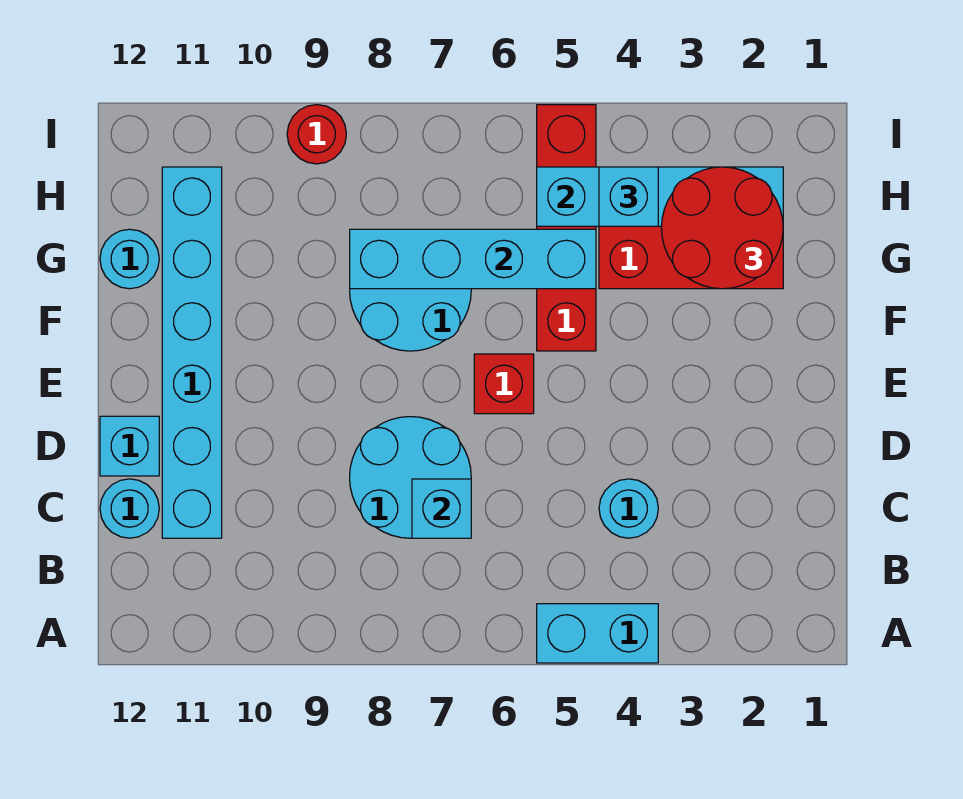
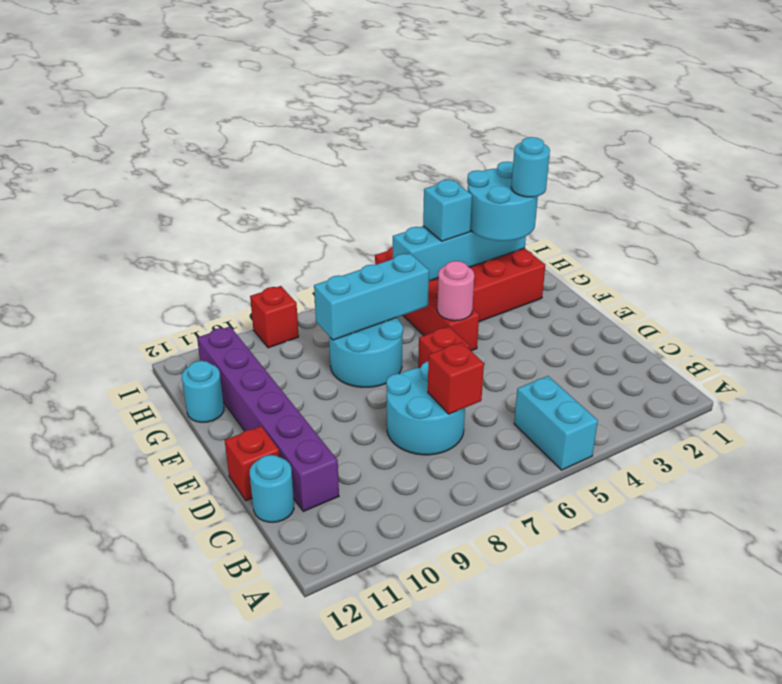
cyan brick A4:A5 level 1 -> cyan brick A5:B5 level 1
cyan round brick C4 level 1 -> cyan round brick G2 level 4
cyan brick C7 level 2 -> red brick C7 level 2
cyan brick C11:H11 level 1 -> purple brick C11:H11 level 1
cyan brick D12 level 1 -> red brick D12 level 1
none -> pink round brick F5 level 2
red round brick G2:H3 level 3 -> cyan round brick G2:H3 level 3
cyan brick G5:G8 level 2 -> cyan brick G6:G8 level 2
red round brick I9 level 1 -> red brick I9 level 1

